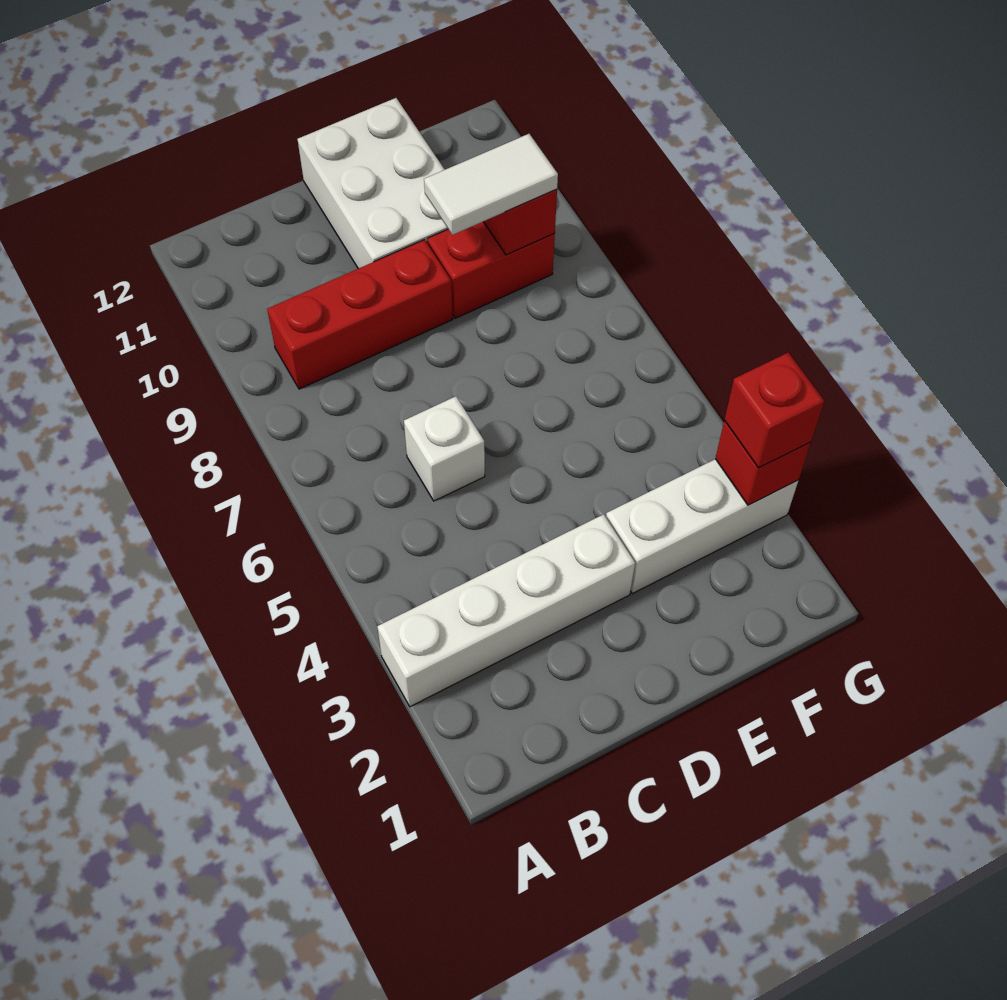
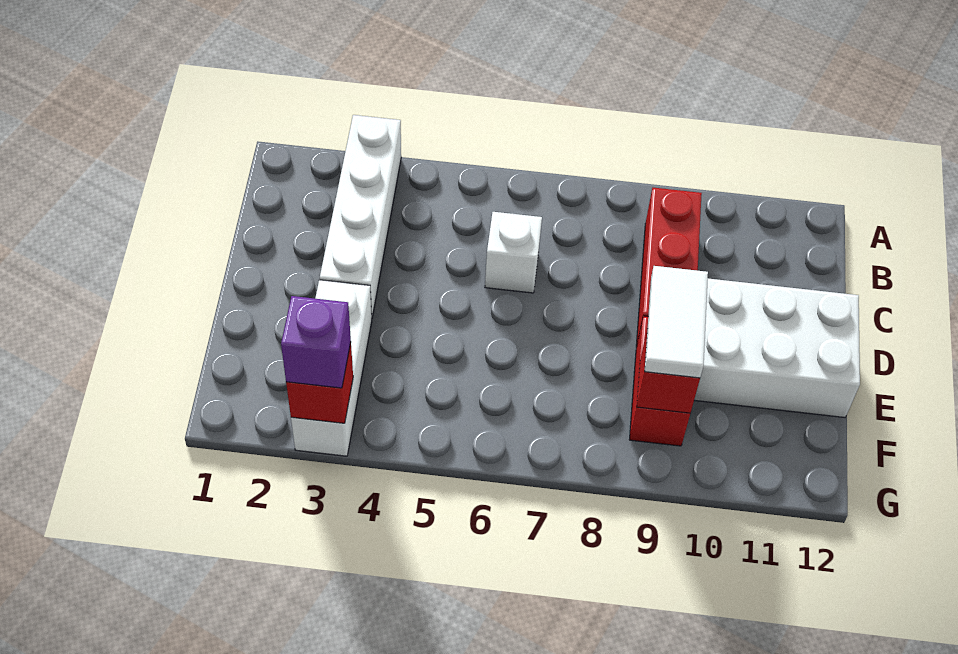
red brick G3 level 3 -> purple brick G3 level 3

